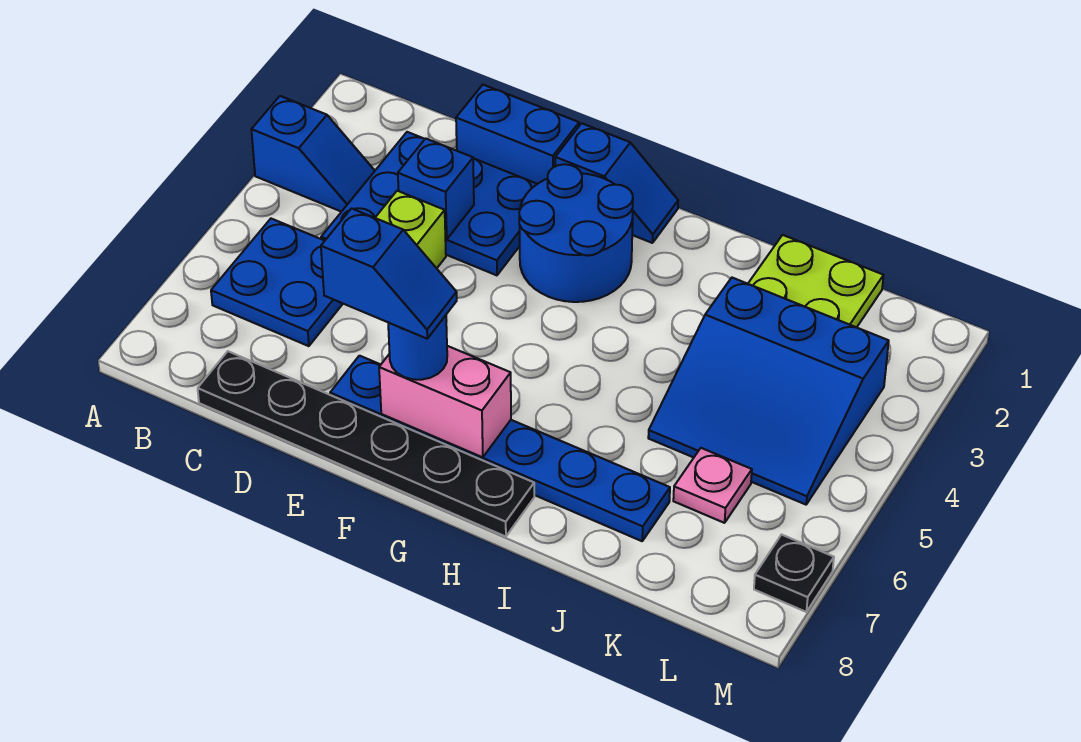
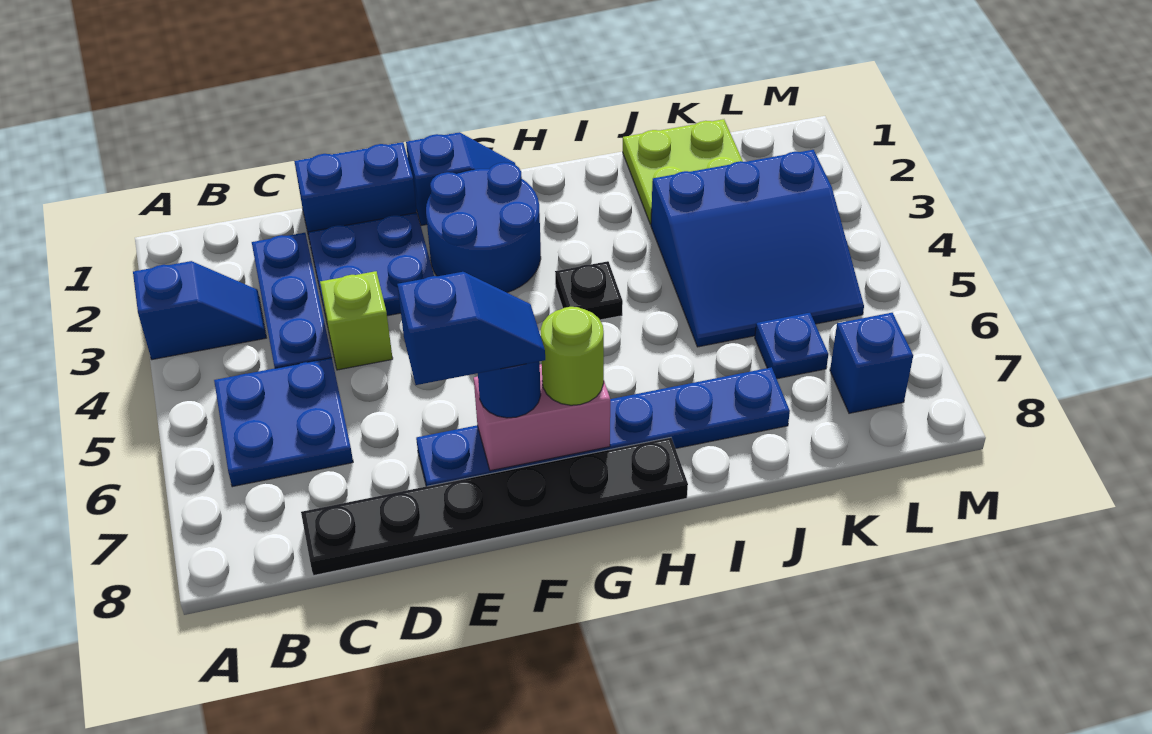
blue brick D3 level 2 -> blue brick L7 level 1
none -> lime round brick G7 level 3
pink plate K6 level 1 -> blue plate K6 level 1
black plate M7 level 1 -> black plate H4 level 1

